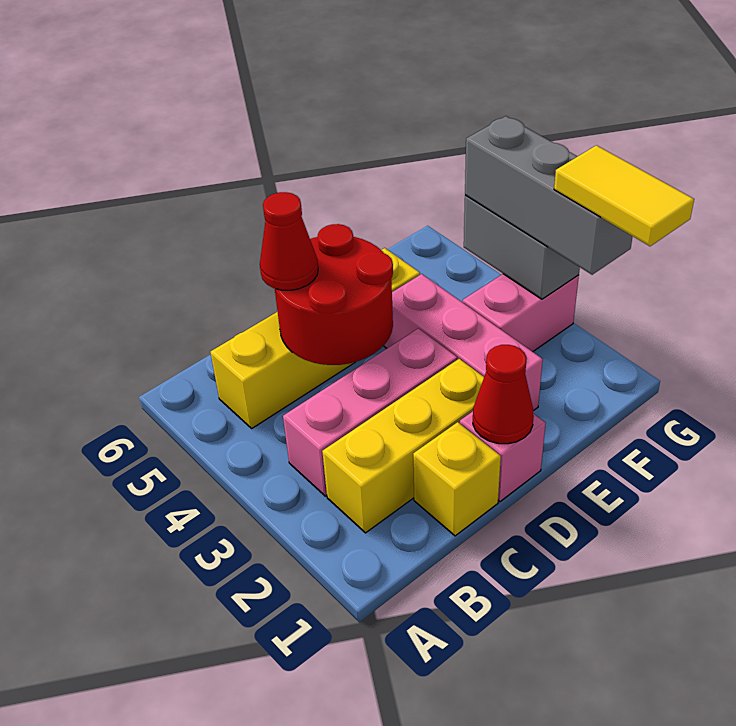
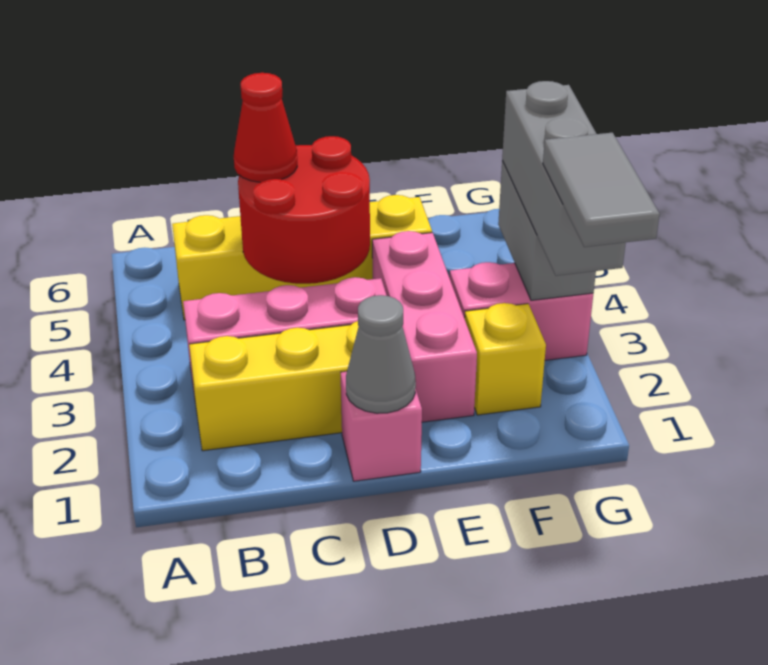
yellow brick C1 level 1 -> yellow brick F2 level 1
red cone D1 level 2 -> grey cone D1 level 2
yellow tile G1:G2 level 4 -> grey tile G1:G2 level 4

